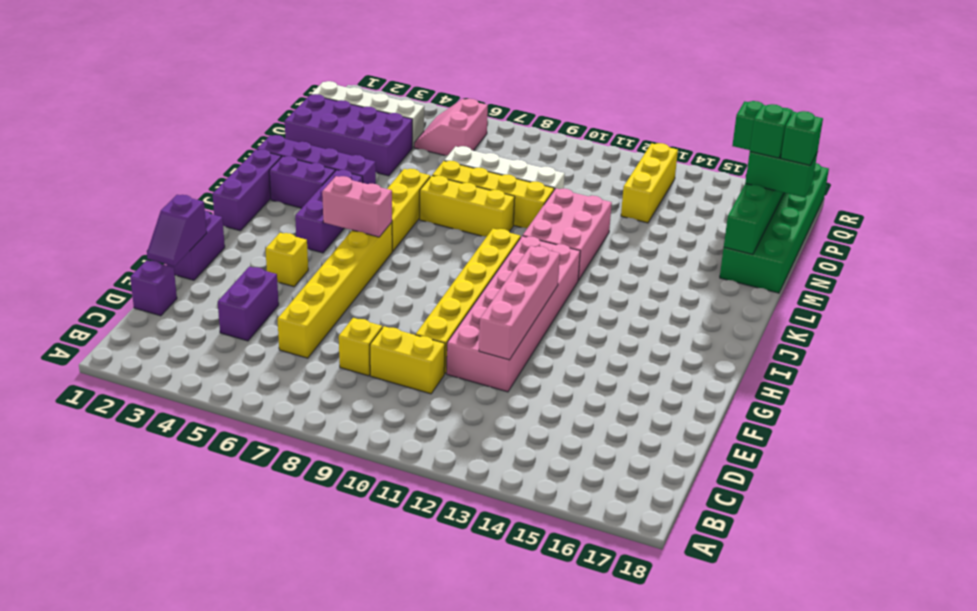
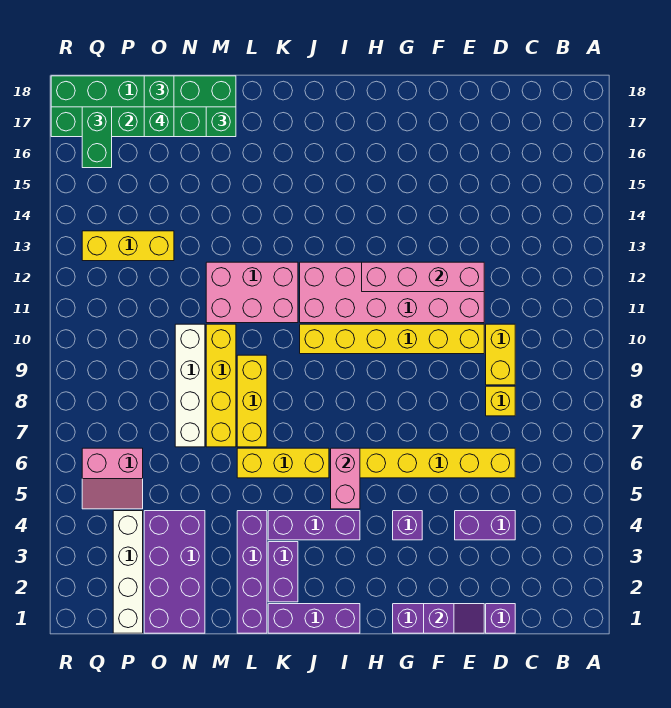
yellow brick G4 level 1 -> purple brick G4 level 1
green brick O18 level 4 -> green brick M17 level 3

